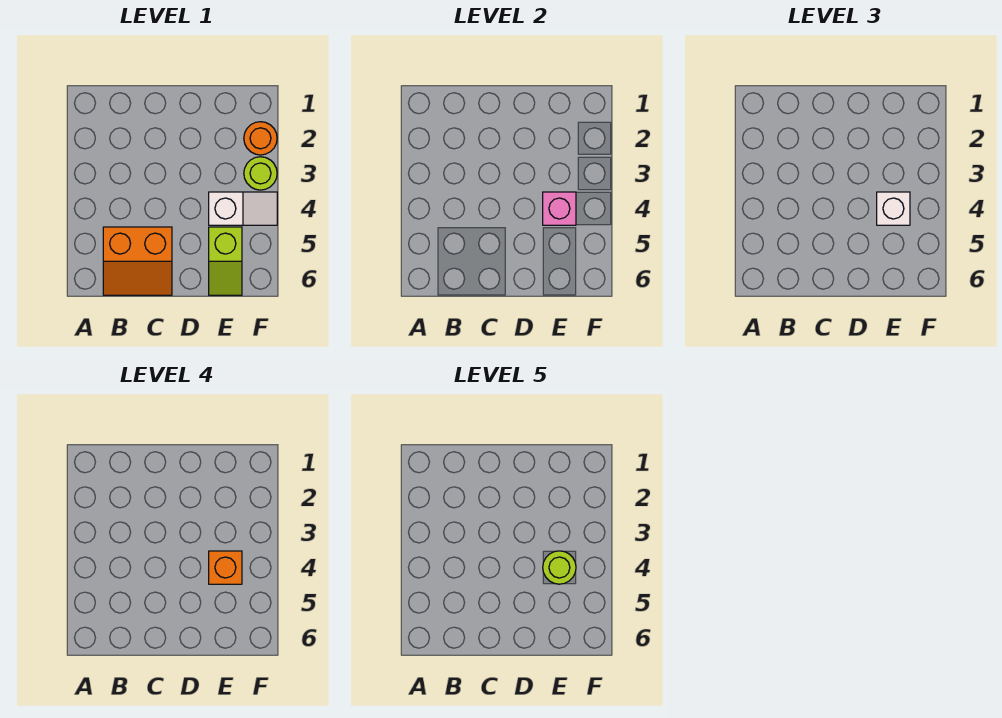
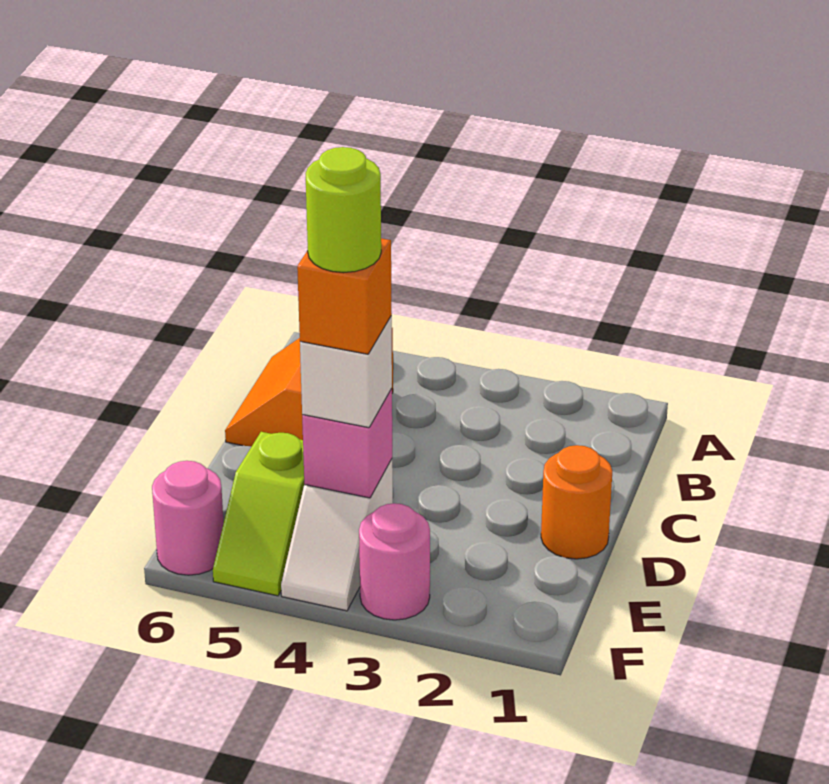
lime slope E5:E6 level 1 top 5 -> lime slope E5:F5 level 1 top E
orange round brick F2 level 1 -> orange round brick D1 level 1
lime round brick F3 level 1 -> pink round brick F3 level 1
none -> pink round brick F6 level 1

